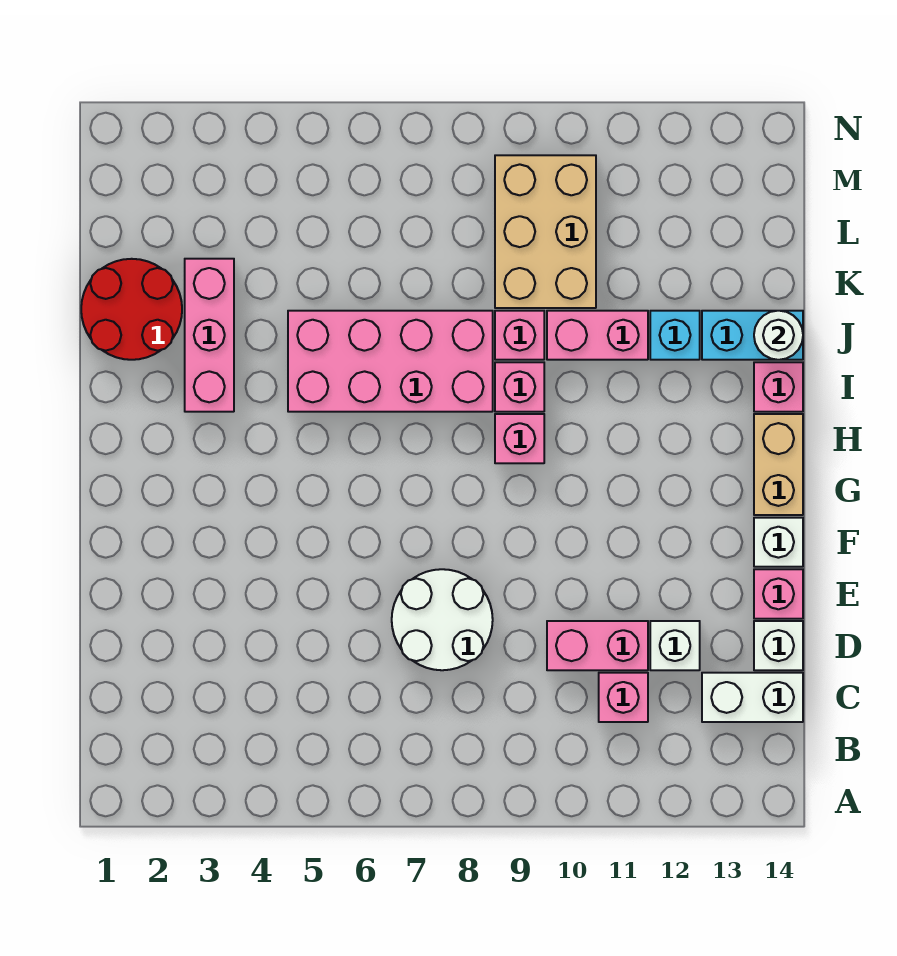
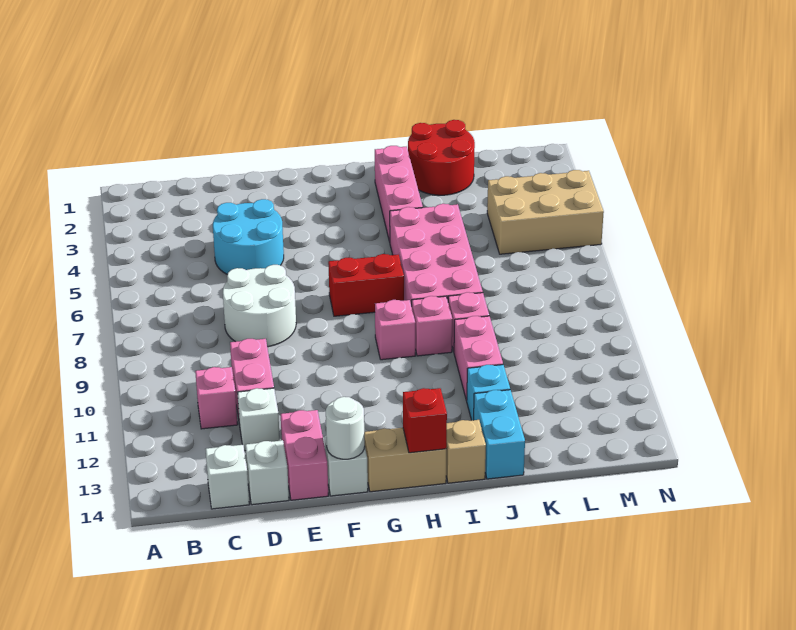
white brick C13:C14 level 1 -> white brick C14 level 1
none -> cyan round brick D4:E5 level 1
pink brick E14 level 1 -> pink brick E13:E14 level 1
none -> red brick G7:H7 level 1
none -> red brick H14 level 2
pink brick I3:K3 level 1 -> pink brick I2:I4 level 1
pink brick I14 level 1 -> tan brick I14 level 1
white round brick J14 level 2 -> white round brick F14 level 2
tan brick K9:M10 level 1 -> tan brick L4:N5 level 1

